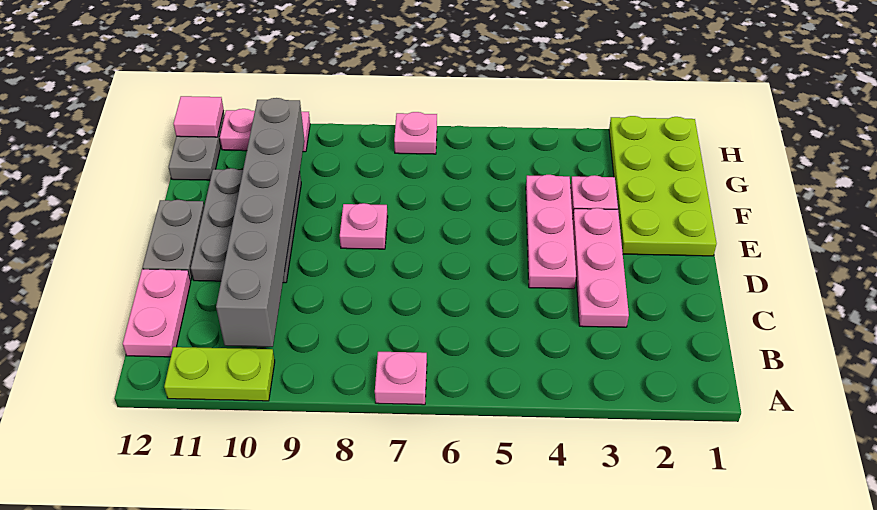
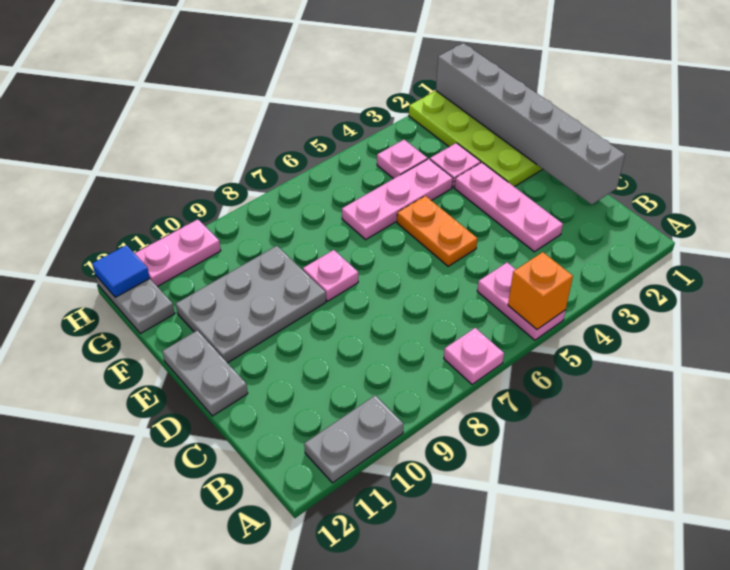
none -> orange brick A5 level 2
lime plate A10:A11 level 1 -> grey plate A10:A11 level 1
grey brick B10:G10 level 2 -> grey brick C1:H1 level 2
pink plate B12:C12 level 1 -> pink plate A5:B5 level 1
pink plate D4:F4 level 1 -> pink plate F4:F6 level 1
none -> orange plate D5:E5 level 1
grey plate D10:F11 level 1 -> grey plate E9:F11 level 1
pink plate H7 level 1 -> pink plate G4 level 1
pink tile H12 level 2 -> blue tile H12 level 2

